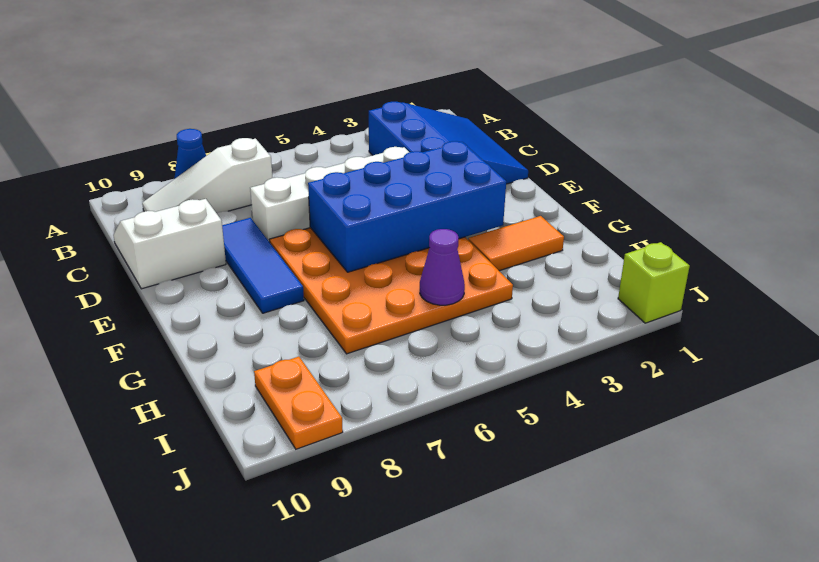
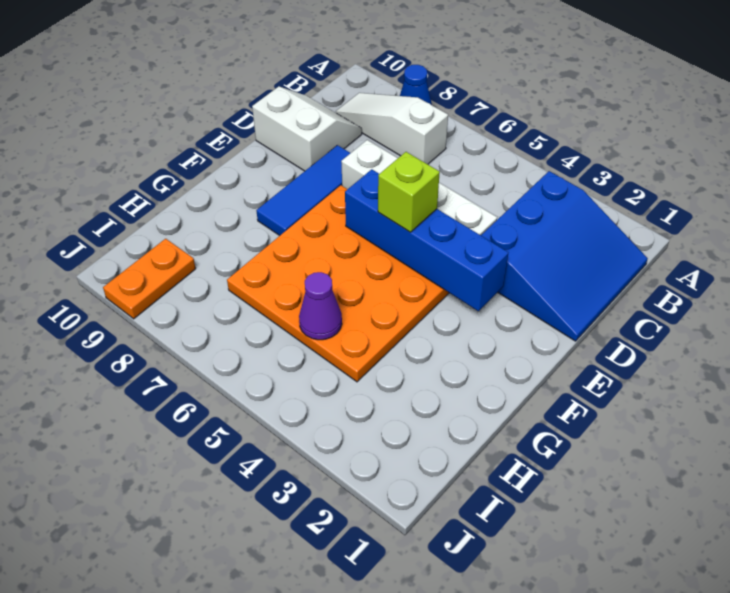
blue brick E3:F6 level 2 -> blue brick E3:E6 level 2
orange tile G2:G3 level 1 -> none
lime brick J1 level 1 -> lime brick E5 level 3

